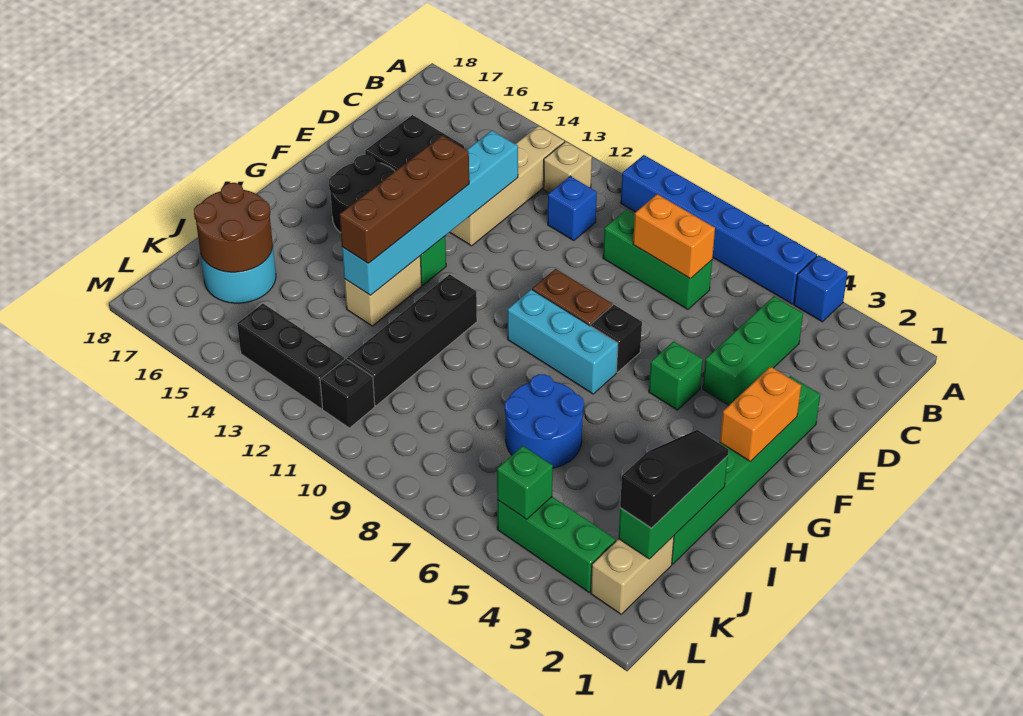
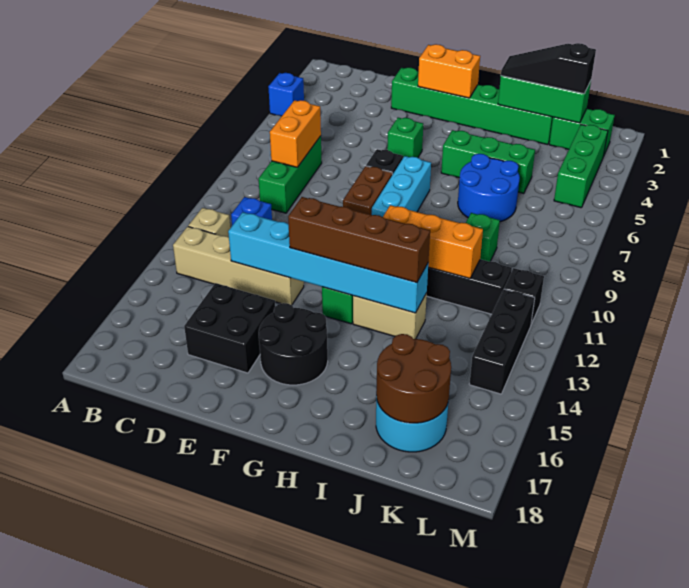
blue brick A5:A10 level 1 -> none
green brick C4:E4 level 1 -> green brick H5:J5 level 1
none -> orange brick H11:J11 level 2
tan brick K2:L2 level 1 -> green brick K2:L2 level 1
green brick L5 level 2 -> green brick J9 level 1

